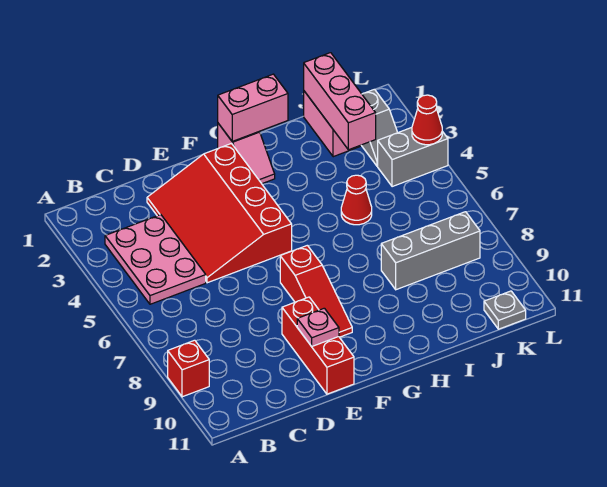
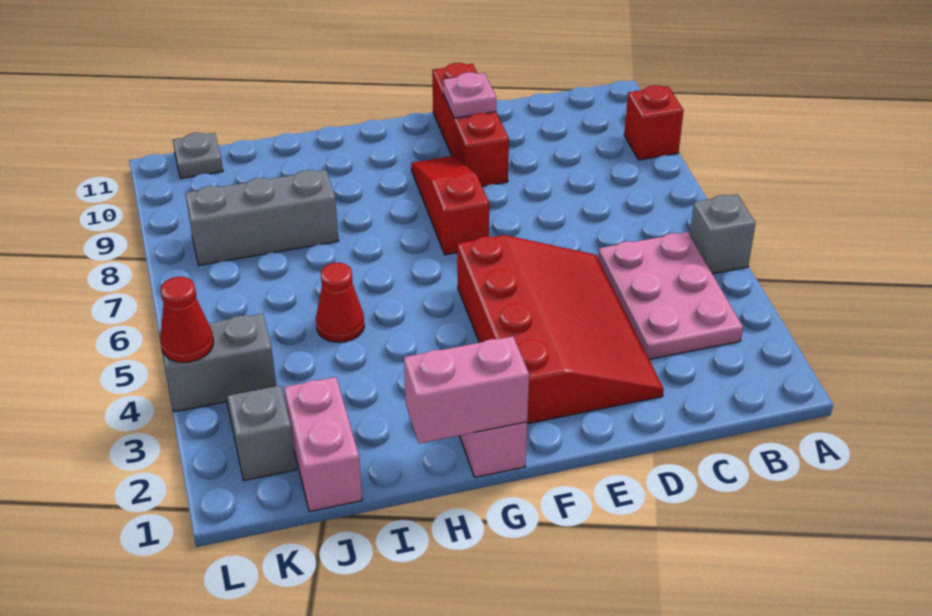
none -> grey brick A5 level 1
pink brick J1:J3 level 2 -> none

